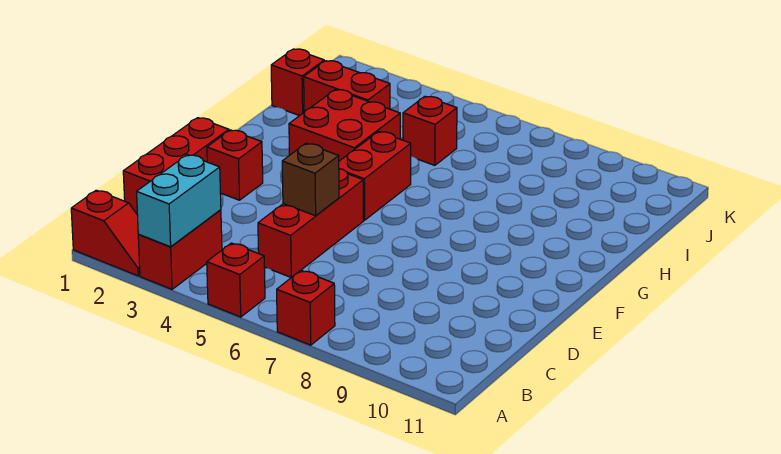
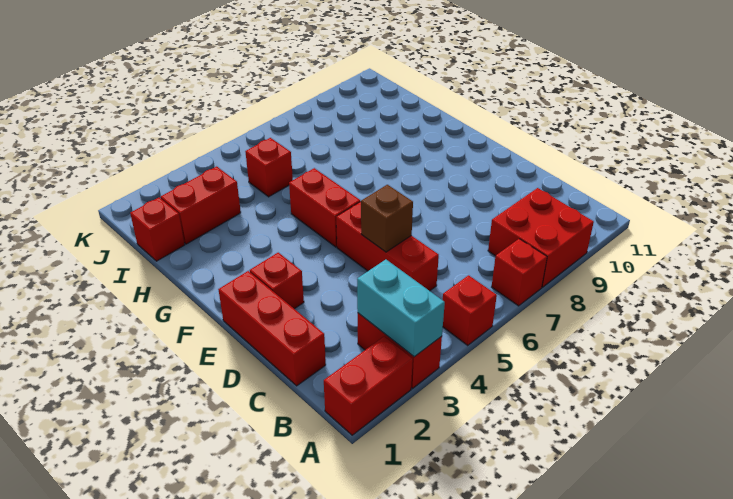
red slope A1:A2 level 1 top 1 -> red brick A1:A2 level 1
red brick G3:H4 level 1 -> red brick A8:B9 level 1

